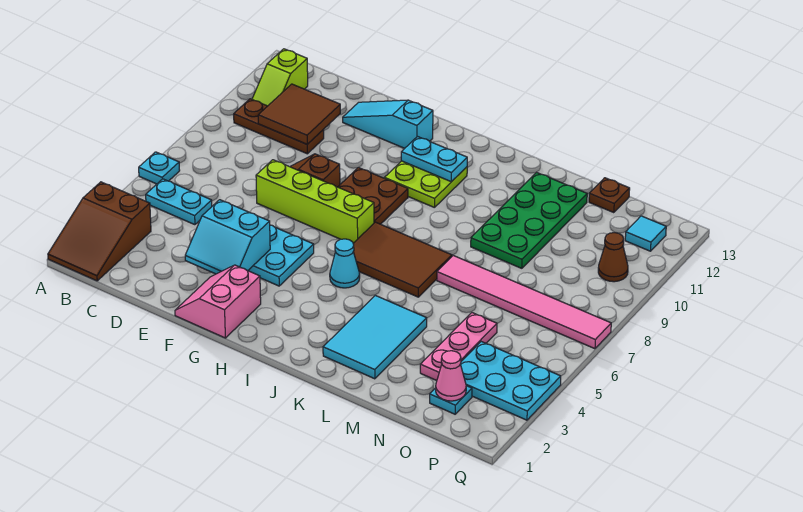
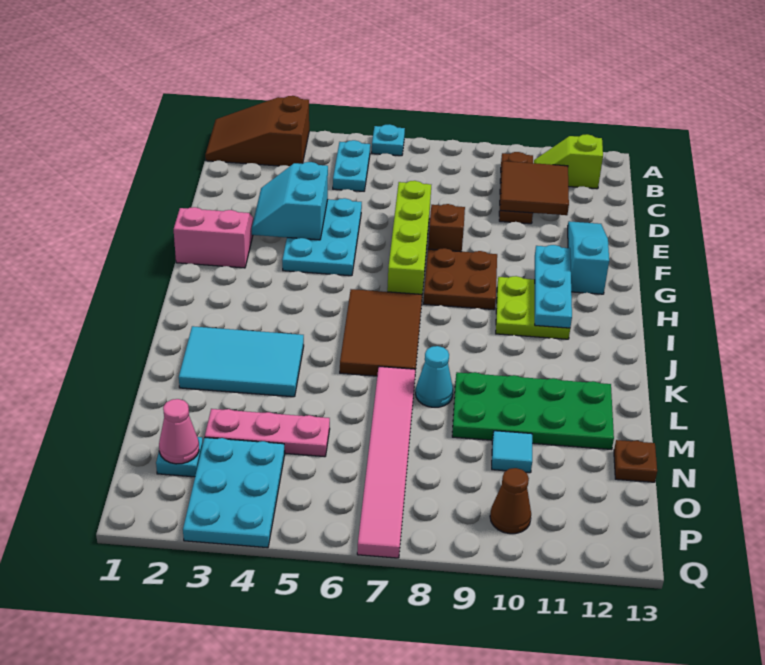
cyan plate H11:I11 level 2 -> cyan plate G11:I11 level 2
cyan cone I5 level 1 -> cyan cone L8 level 1
cyan tile P12 level 1 -> cyan tile N10 level 1

